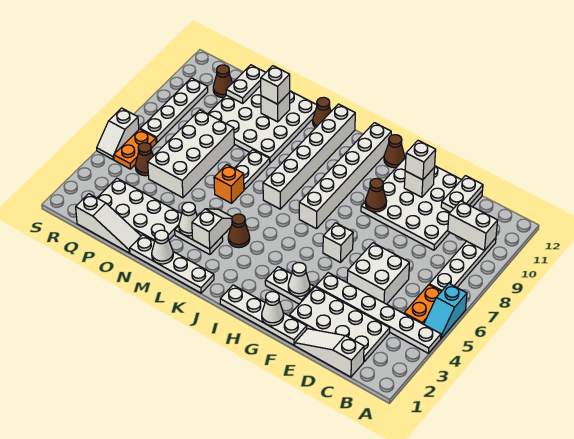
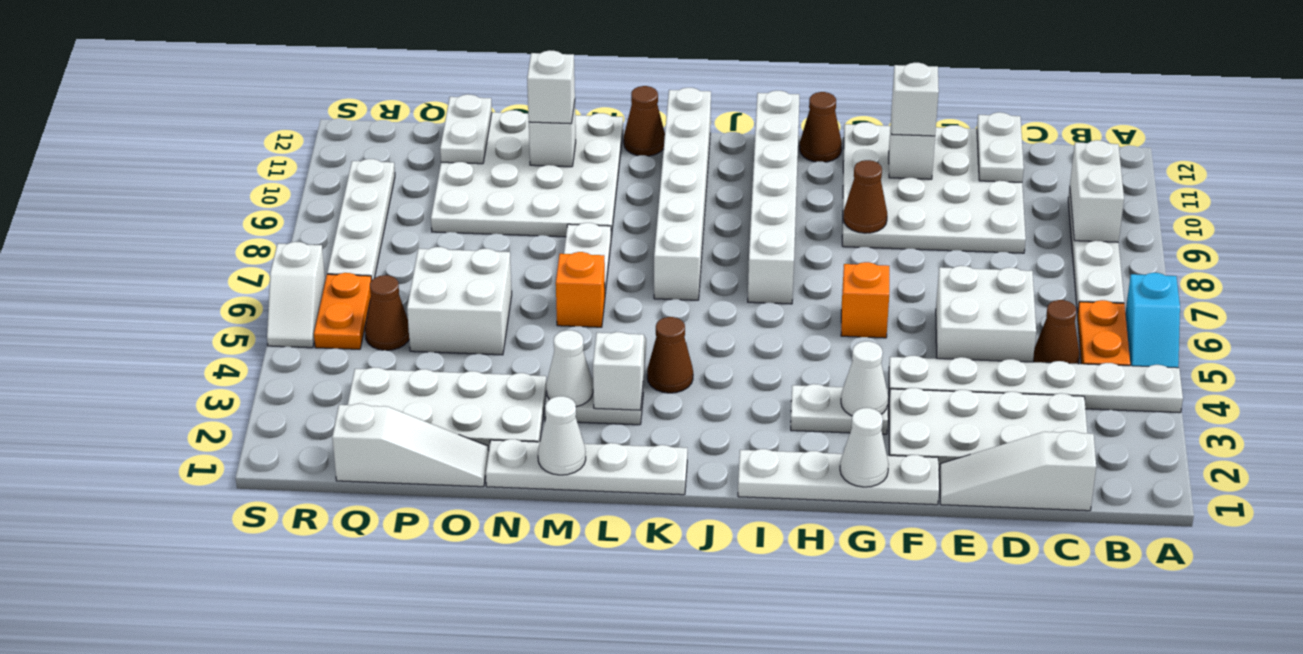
white brick B10:C10 level 2 -> white brick B9:B10 level 2
white brick G6 level 1 -> orange brick G6 level 1
white brick O5:P8 level 1 -> white brick O5:P6 level 1
brown cone Q11 level 1 -> brown cone C5 level 1

